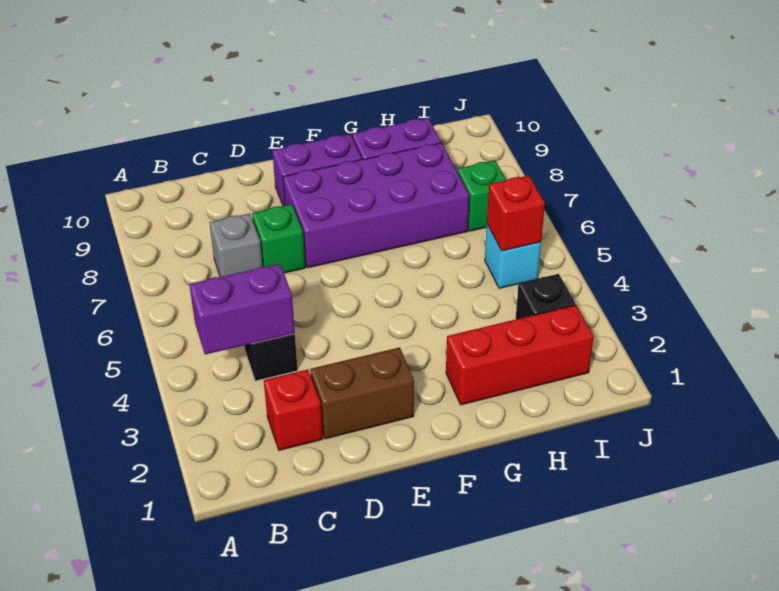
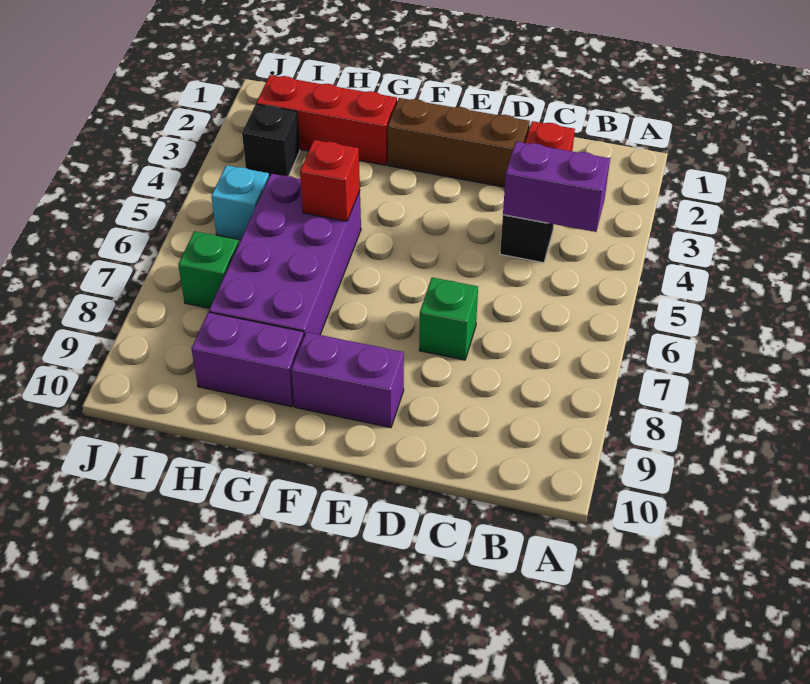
grey brick C7 level 1 -> none
brown brick D2:E2 level 1 -> brown brick D2:F2 level 1
purple brick E7:H8 level 1 -> purple brick G5:H8 level 1
red brick I5 level 2 -> red brick G5 level 2

